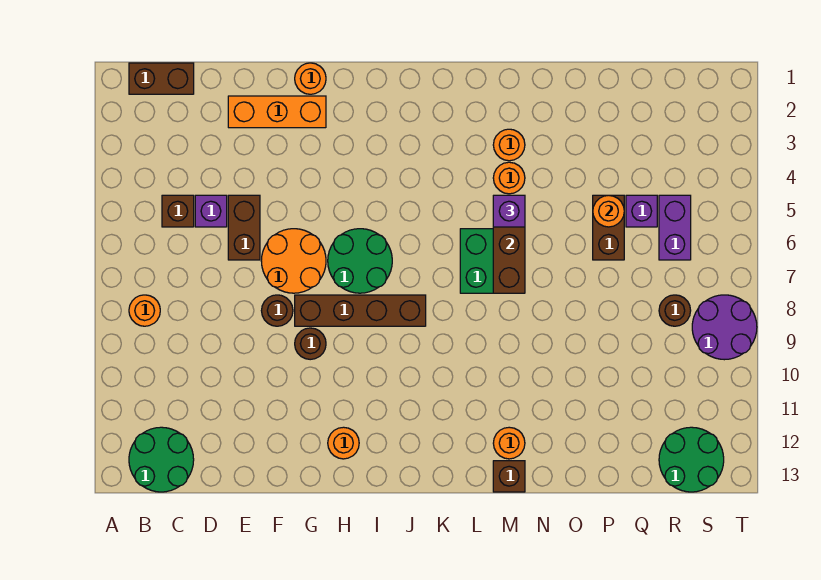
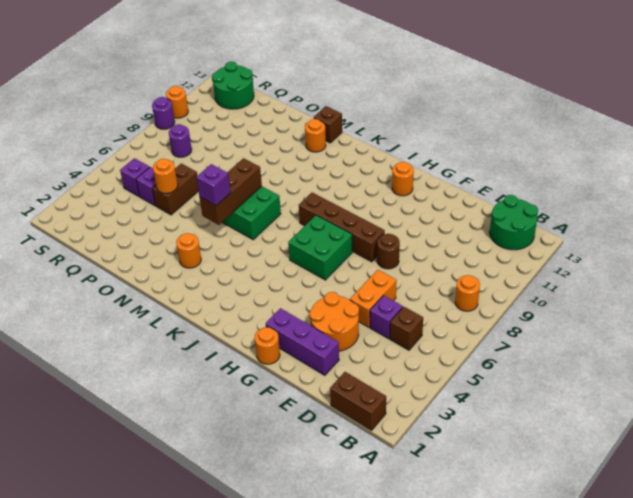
orange brick E2:G2 level 1 -> purple brick E2:G2 level 1
brown brick E5:E6 level 1 -> orange brick E5:E6 level 1
orange round brick F6:G7 level 1 -> orange round brick E3:F4 level 1
brown round brick G9 level 1 -> none
green round brick H6:I7 level 1 -> green brick H6:I7 level 1
orange round brick M4 level 1 -> orange round brick T10 level 1
purple brick R5:R6 level 1 -> purple brick R5 level 1
brown round brick R8 level 1 -> purple round brick R8 level 1
purple round brick S8:T9 level 1 -> purple round brick T9 level 1

